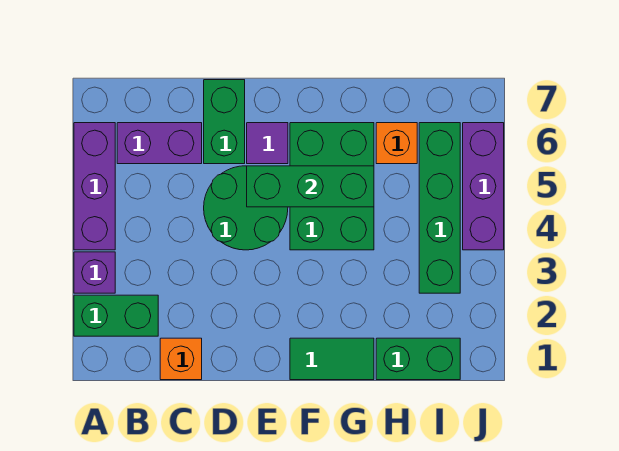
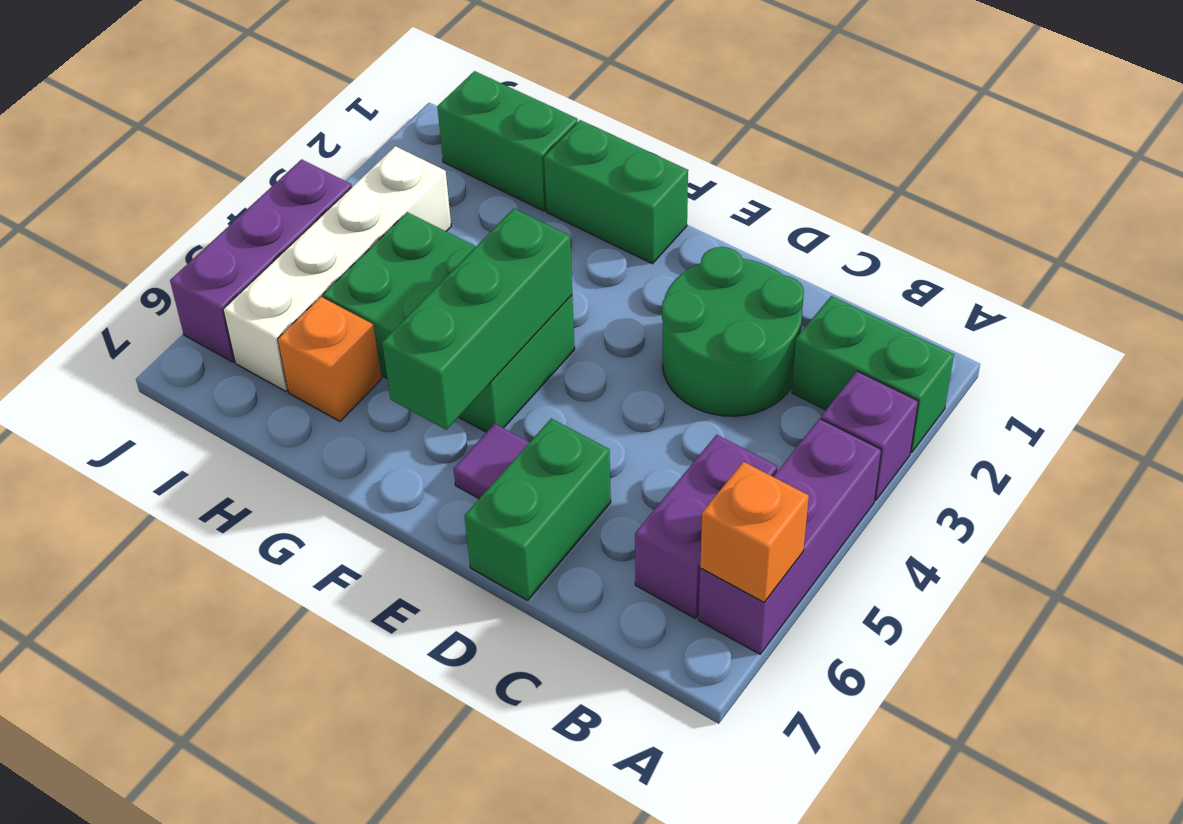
purple brick B6:C6 level 1 -> purple brick B5:B6 level 1
orange brick C1 level 1 -> orange brick A6 level 2
green round brick D4:E5 level 1 -> green round brick C2:D3 level 1
green brick E5:G5 level 2 -> green brick F4:F6 level 2
green tile F1:G1 level 1 -> green brick F1:G1 level 1
green brick F4:G6 level 1 -> green brick F4:H5 level 1
green brick I3:I6 level 1 -> white brick I3:I6 level 1

